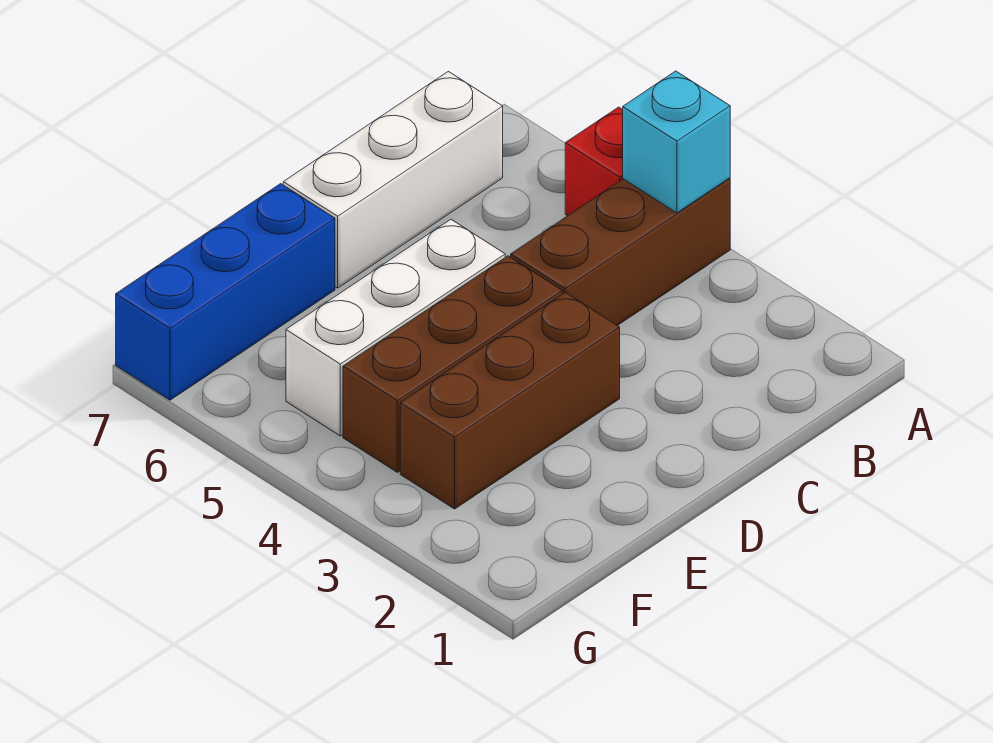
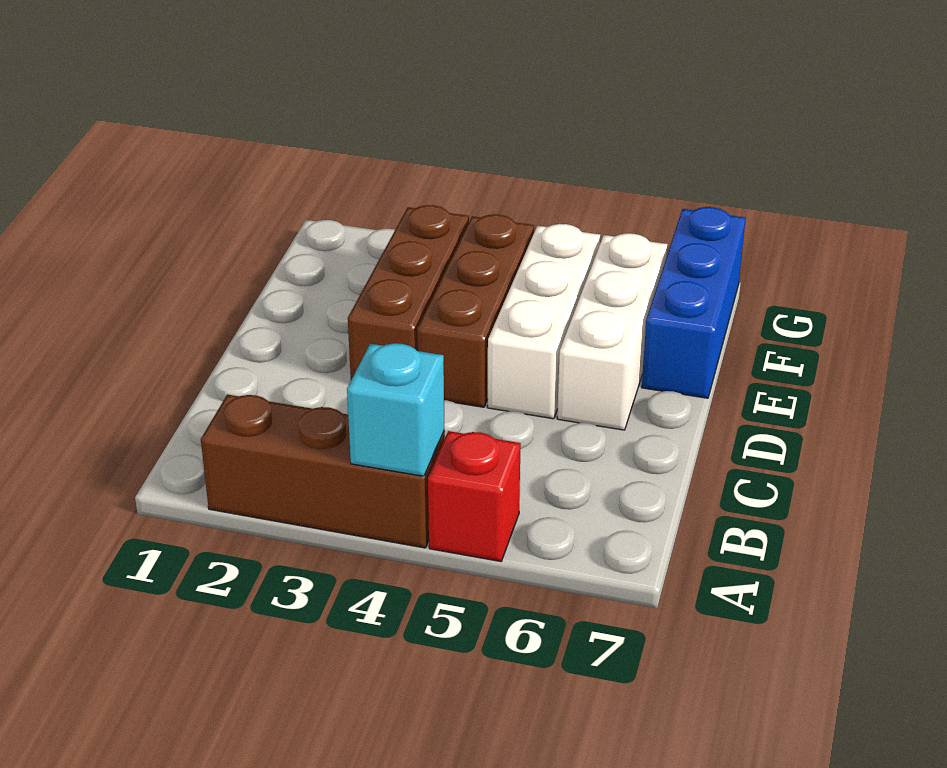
brown brick A4:C4 level 1 -> brown brick A2:A4 level 1
white brick B7:D7 level 1 -> white brick D6:F6 level 1

